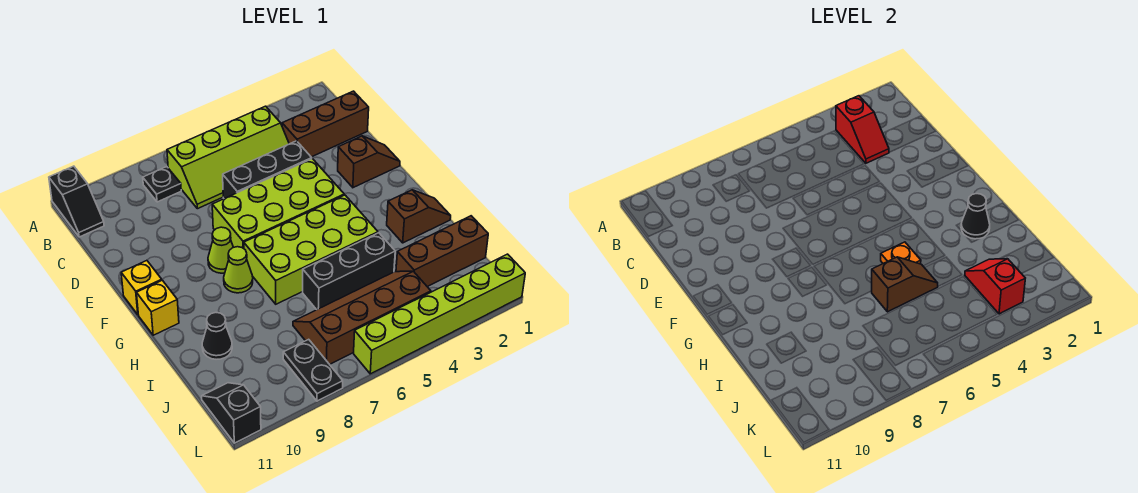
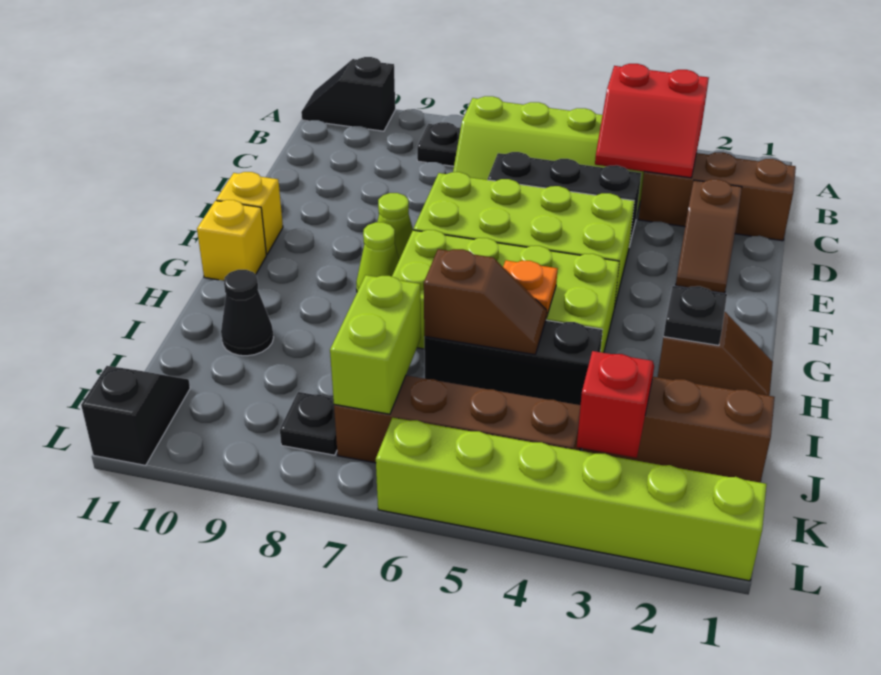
black slope A11:B11 level 1 top A -> black slope A10:A11 level 1 top 10
red slope B3:C3 level 2 top B -> red slope B3:C4 level 2 top B
brown slope E1:E2 level 1 top 2 -> brown slope D2:E2 level 1 top D
black cone H2 level 2 -> black plate H2 level 2
none -> lime brick J7:K7 level 2
black plate K8:L8 level 1 -> black plate K8 level 1

